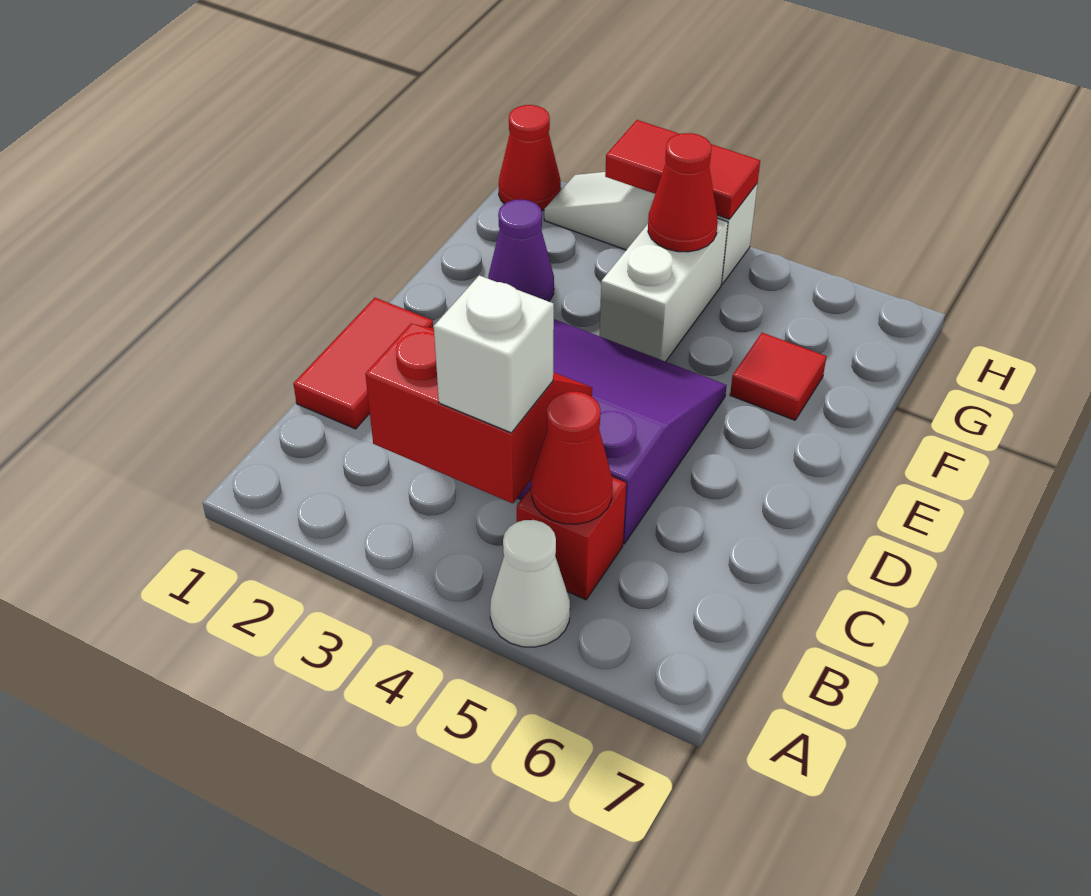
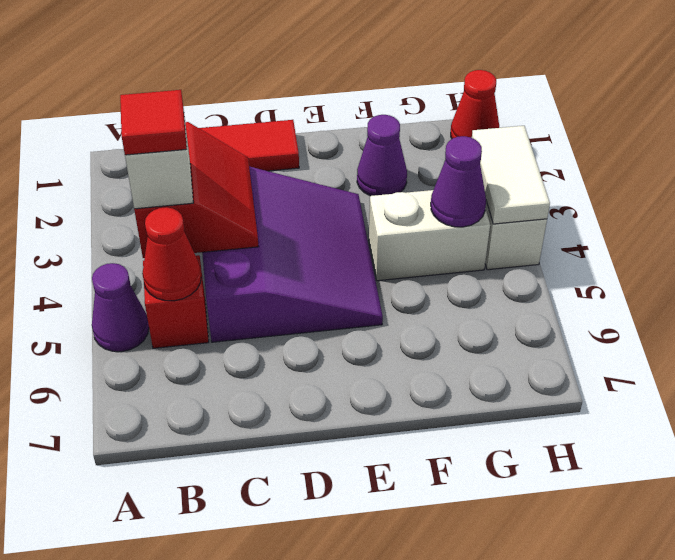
white cone A5 level 1 -> purple cone A5 level 1
red tile F6 level 1 -> red tile B4 level 4
red cone G4 level 2 -> purple cone G4 level 2
red tile H3:H4 level 2 -> white tile H3:H4 level 2

